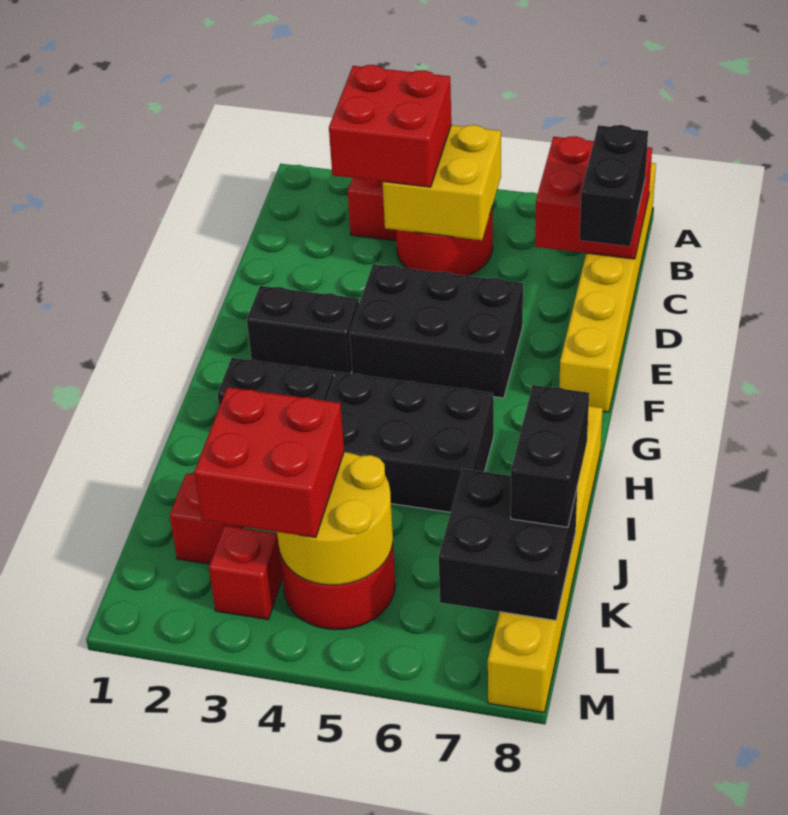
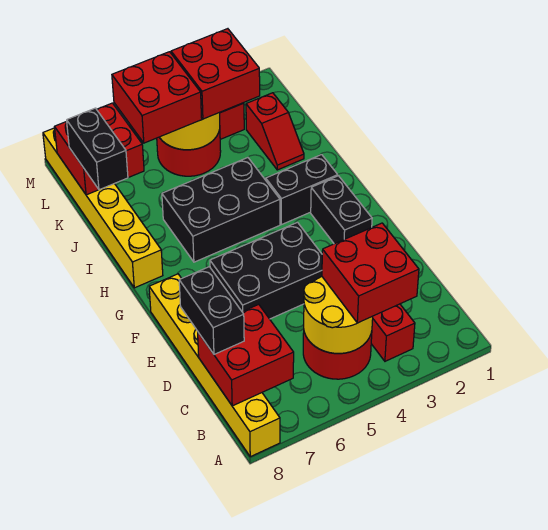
yellow brick B4:C5 level 2 -> yellow round brick B4:C5 level 2
black brick F2:F3 level 1 -> black brick F2:G2 level 1
none -> red brick K5:L6 level 3
black brick K7:L8 level 2 -> red brick K7:L8 level 2

